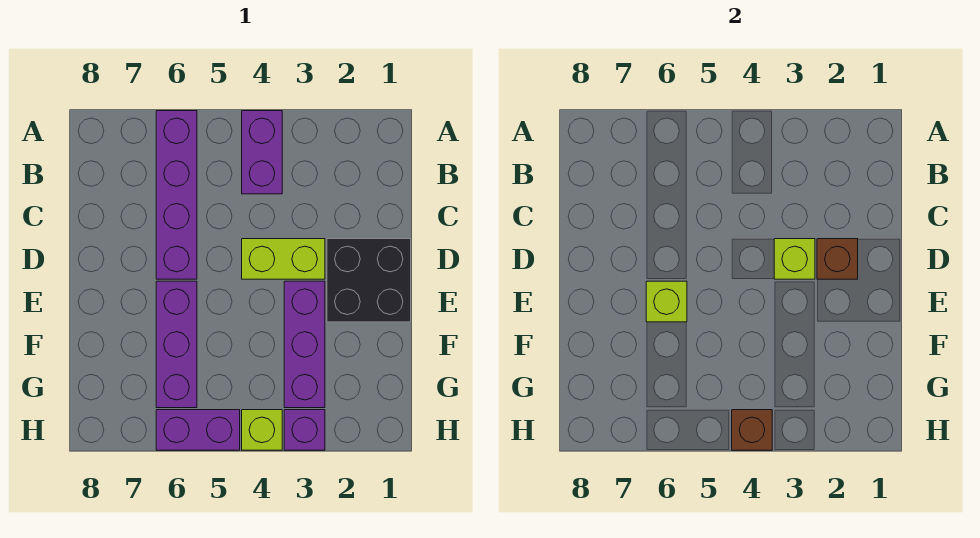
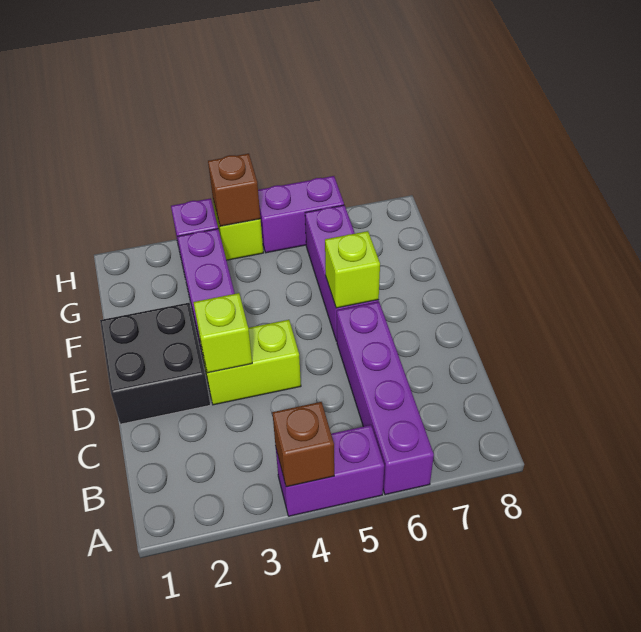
purple brick A4:B4 level 1 -> purple brick A4:A5 level 1
brown brick D2 level 2 -> brown brick A4 level 2

